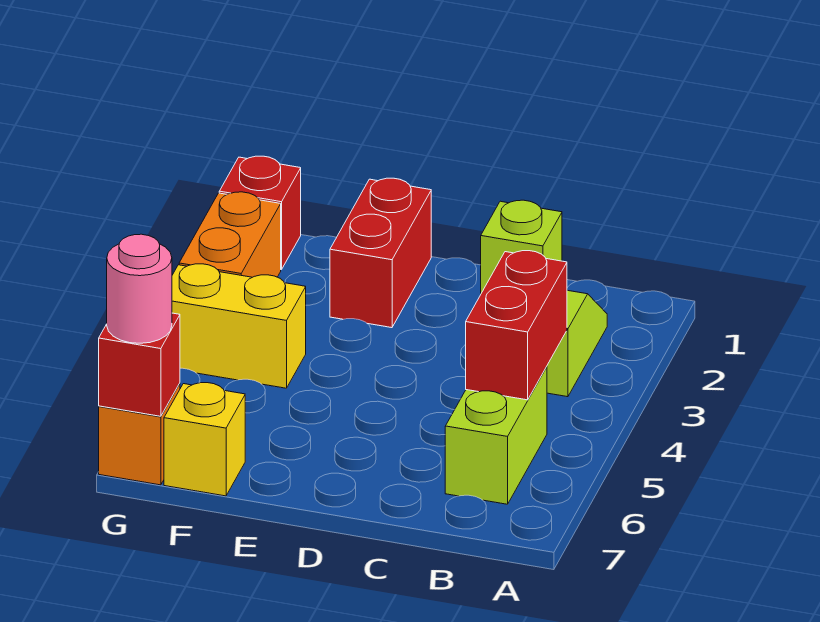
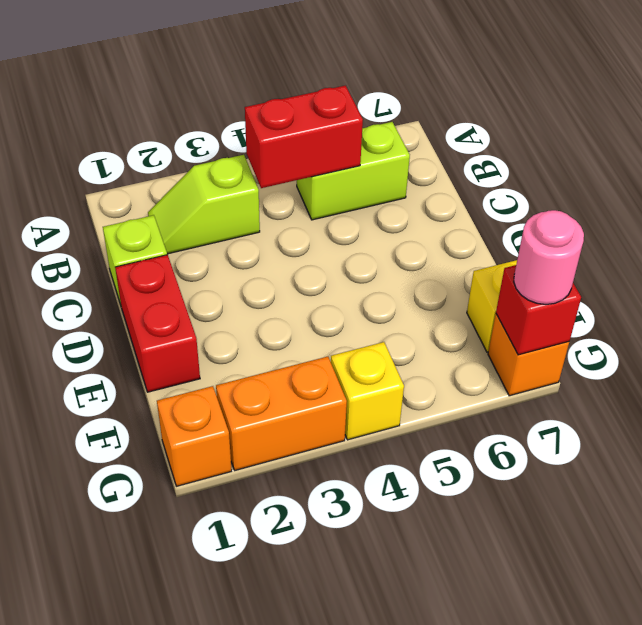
red brick E1:E2 level 1 -> red brick D1:E1 level 1
yellow brick F4:G4 level 1 -> yellow brick G4 level 1
red brick G1 level 1 -> orange brick G1 level 1

